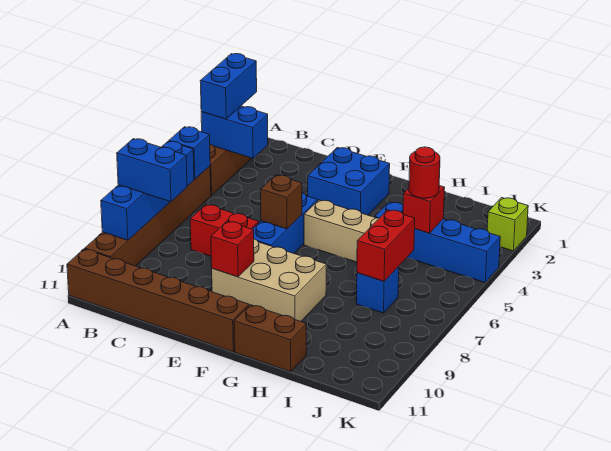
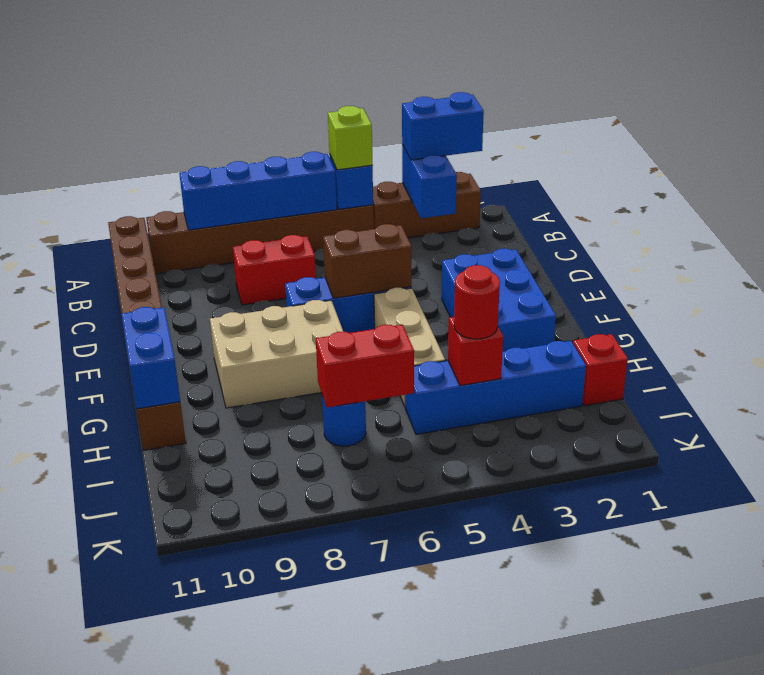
blue brick A8:B8 level 3 -> blue brick G11:H11 level 2
red brick C7:D7 level 1 -> red brick C7:C8 level 1
blue brick E2:F3 level 1 -> blue brick E2:G3 level 1
brown brick E6 level 2 -> brown brick E5:E6 level 2
tan brick E8:G9 level 1 -> tan brick F7:G9 level 1
red brick E9 level 2 -> red brick I1 level 1
blue brick H4:K4 level 1 -> blue brick I2:I5 level 1
blue brick I7 level 1 -> blue round brick I7 level 1
lime brick K2 level 1 -> lime brick A5 level 3

